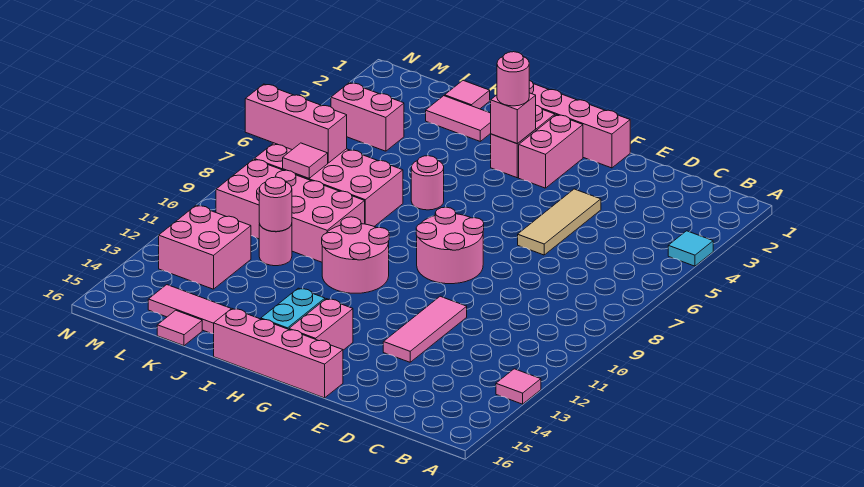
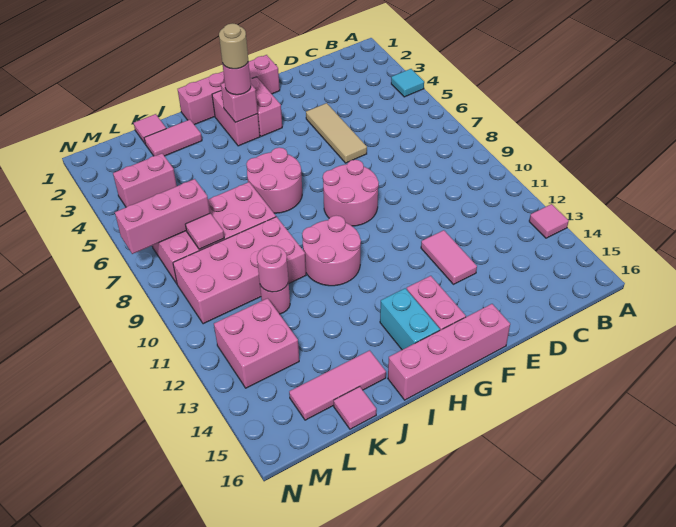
pink tile E11:E13 level 1 -> pink tile E12:E13 level 1
none -> tan round brick H3 level 4
pink round brick I6 level 1 -> pink round brick H6:I7 level 1

